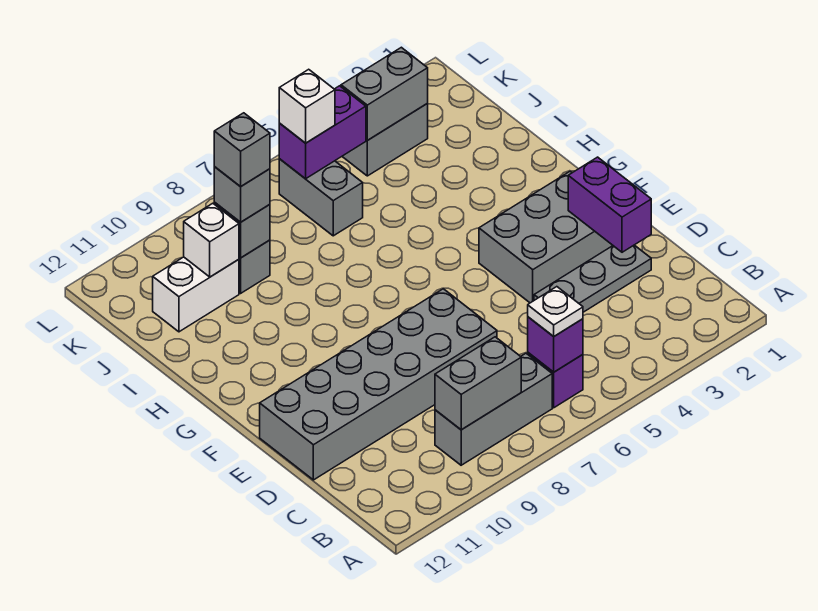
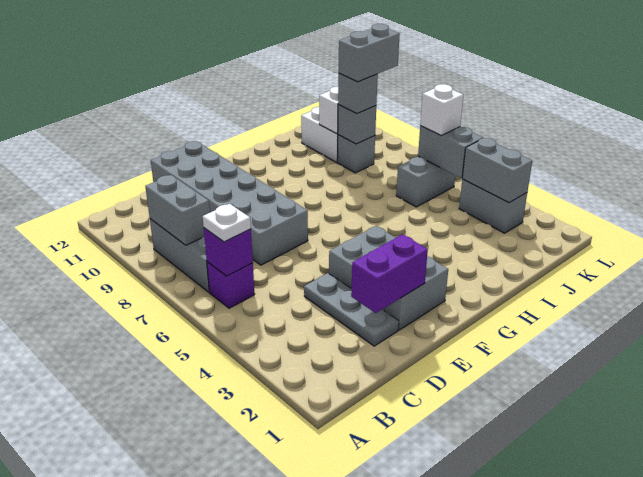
grey brick J9 level 4 -> grey brick J9:K9 level 4
purple brick K5:K6 level 2 -> grey brick K5:K6 level 2

